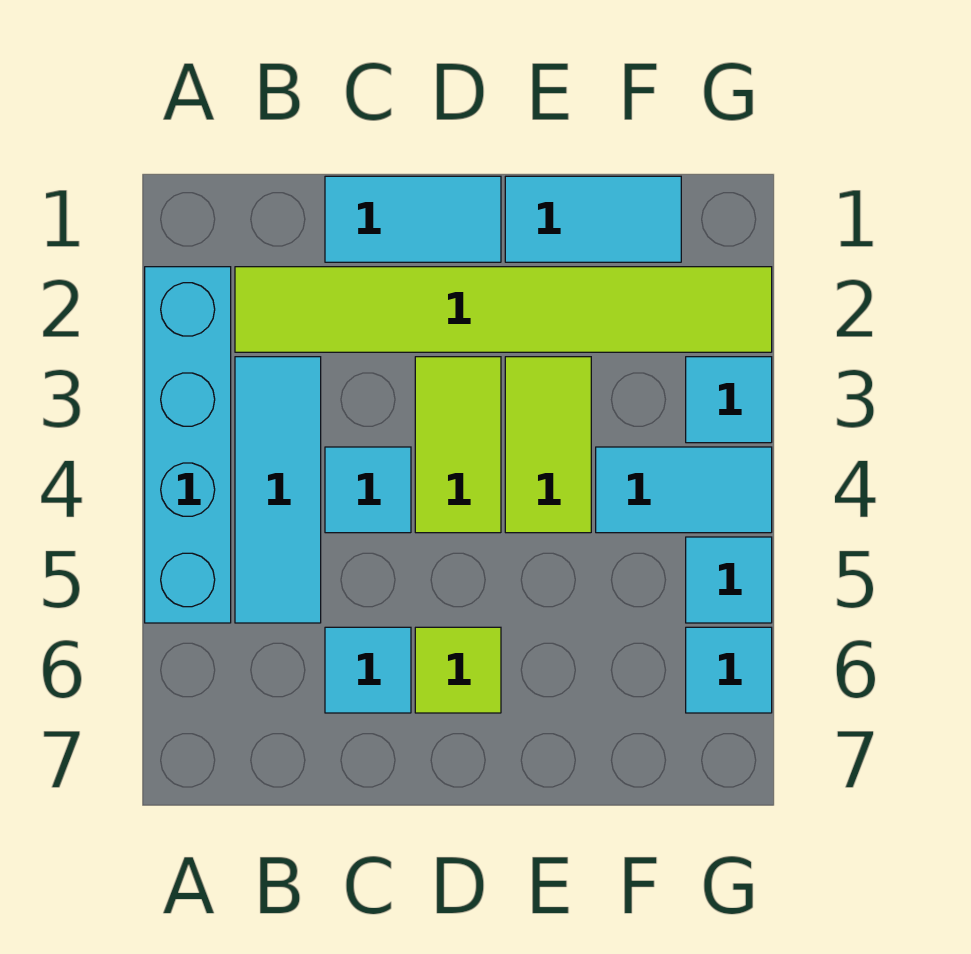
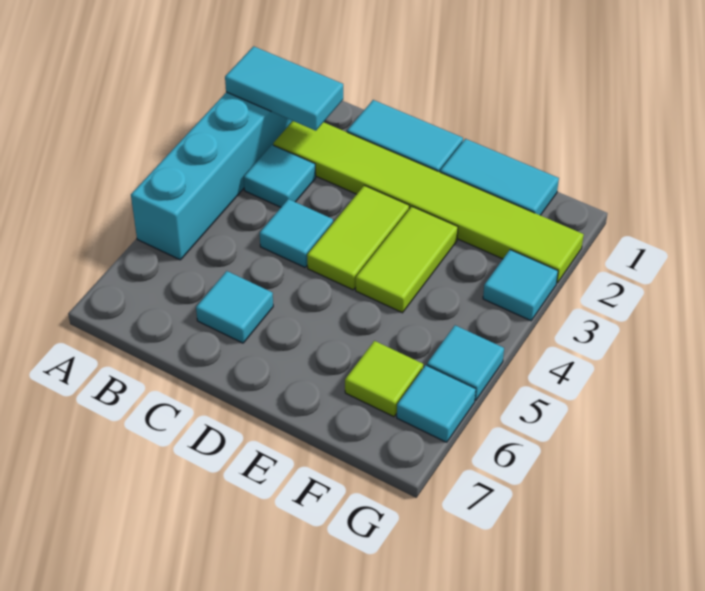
cyan tile B3:B5 level 1 -> cyan tile B3 level 1
lime tile D6 level 1 -> lime tile F6 level 1
cyan tile F4:G4 level 1 -> cyan tile A2:B2 level 2

